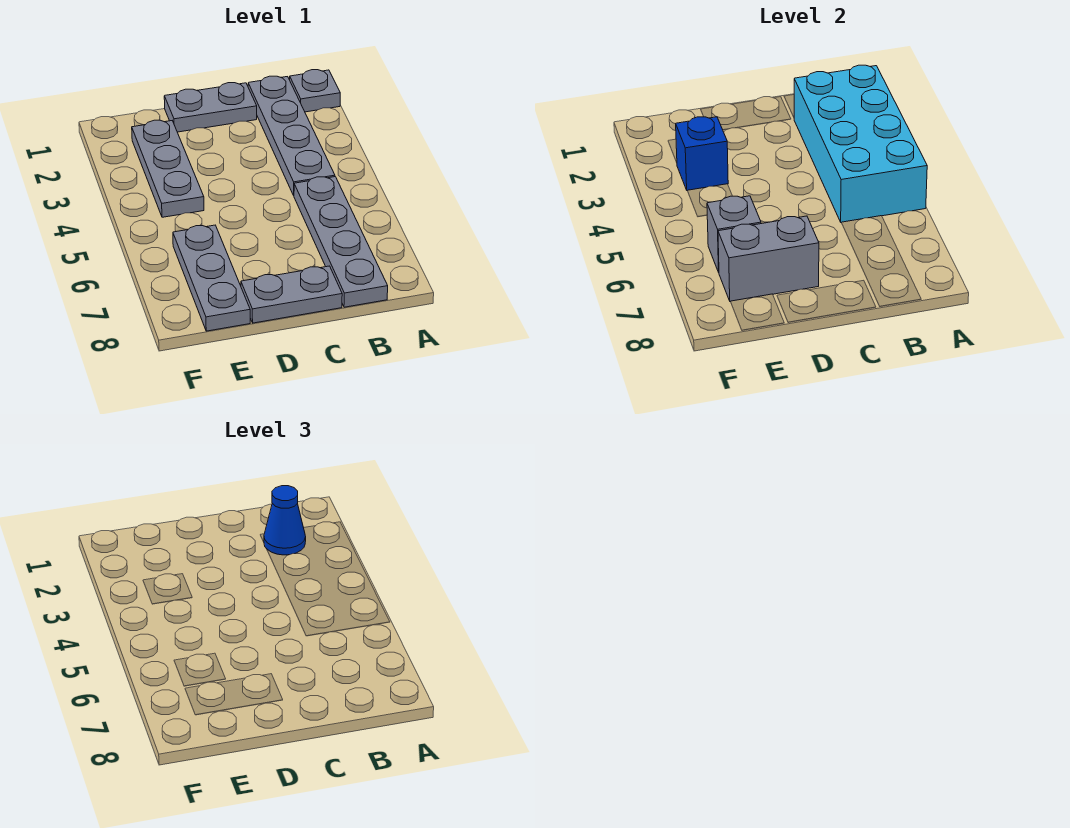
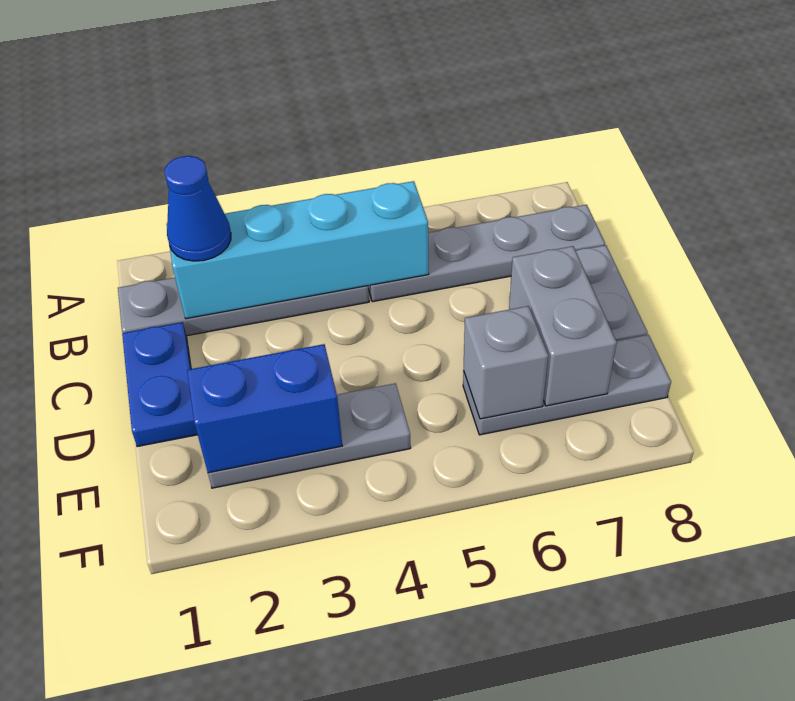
grey plate A1 level 1 -> none
cyan brick A2:B5 level 2 -> cyan brick B2:B5 level 2
grey plate C1:D1 level 1 -> blue plate C1:D1 level 1
blue brick E3 level 2 -> blue brick E2:E3 level 2

